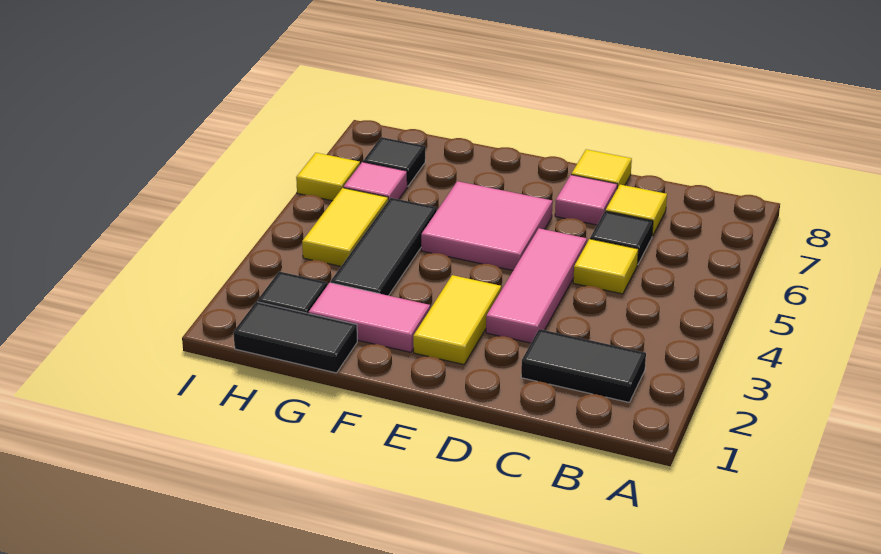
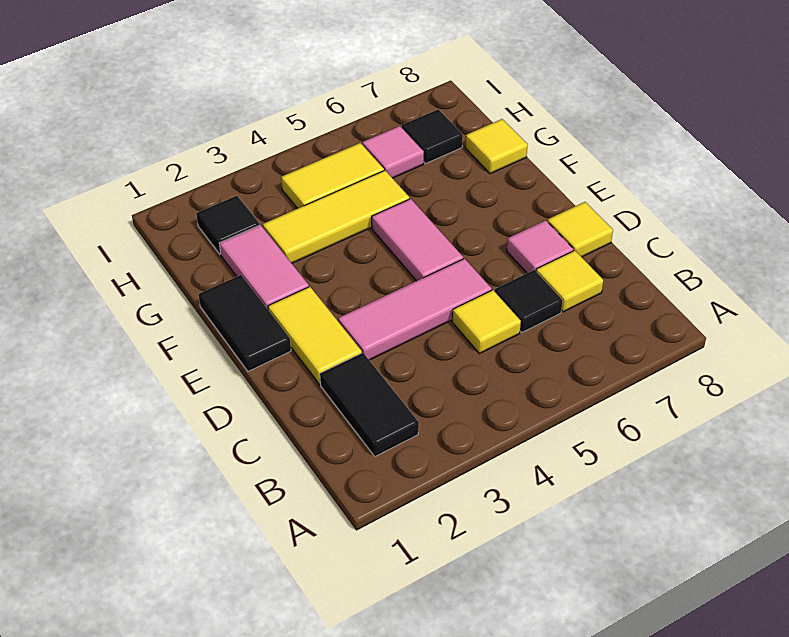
yellow tile E2:E3 level 1 -> yellow tile D2:E2 level 1
pink tile E5:F6 level 1 -> pink tile E5:F5 level 1
black tile G1:H1 level 1 -> black tile E1:F1 level 1
black tile G3:G5 level 1 -> yellow tile G3:G5 level 1
yellow tile I6 level 1 -> yellow tile G8 level 1

